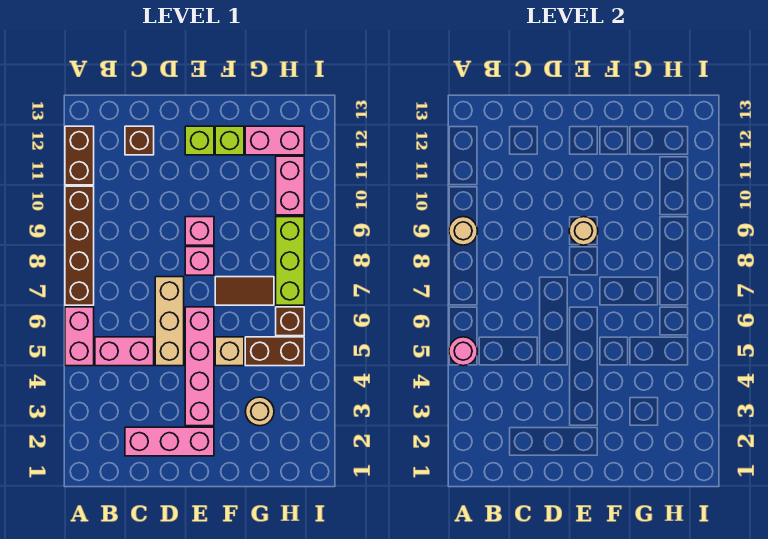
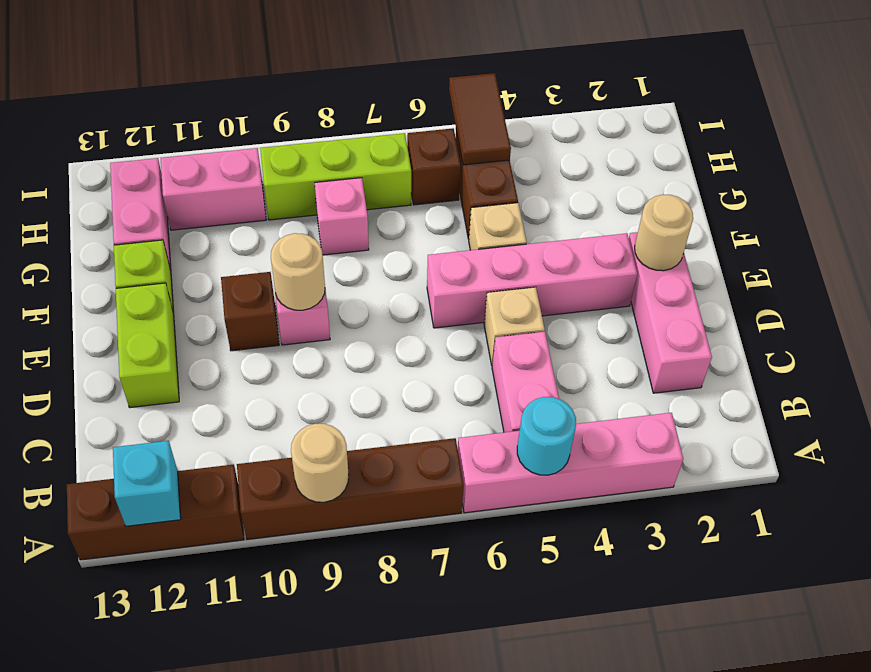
pink brick A5:A6 level 1 -> pink brick A3:A6 level 1
pink round brick A5 level 2 -> cyan round brick A5 level 2
brown brick A11:A12 level 1 -> brown brick A11:A13 level 1
none -> cyan brick A12 level 2
brown brick C12 level 1 -> brown brick E10 level 1
tan brick D5:D7 level 1 -> tan brick D5 level 1
pink brick E8 level 1 -> pink brick G8 level 1
lime brick E12 level 1 -> lime brick D12:E12 level 1
brown tile F7:G7 level 1 -> brown tile H5:I5 level 2
tan round brick G3 level 1 -> tan round brick E2 level 2

